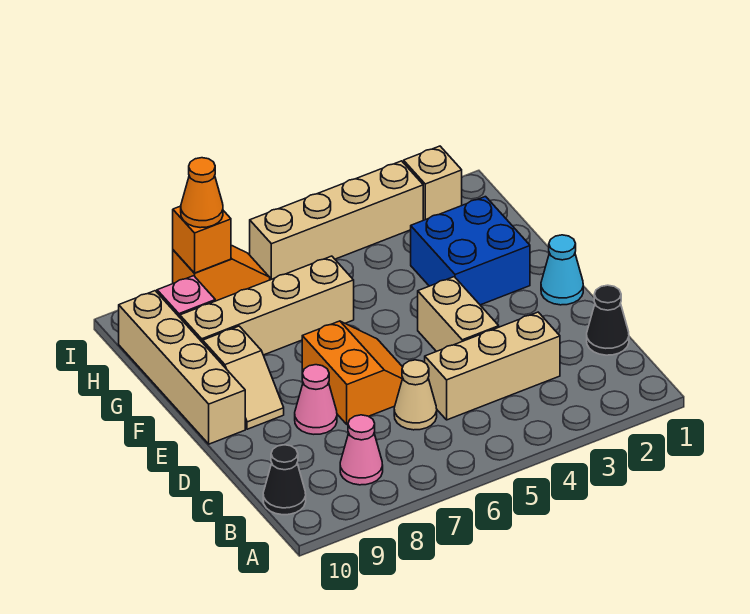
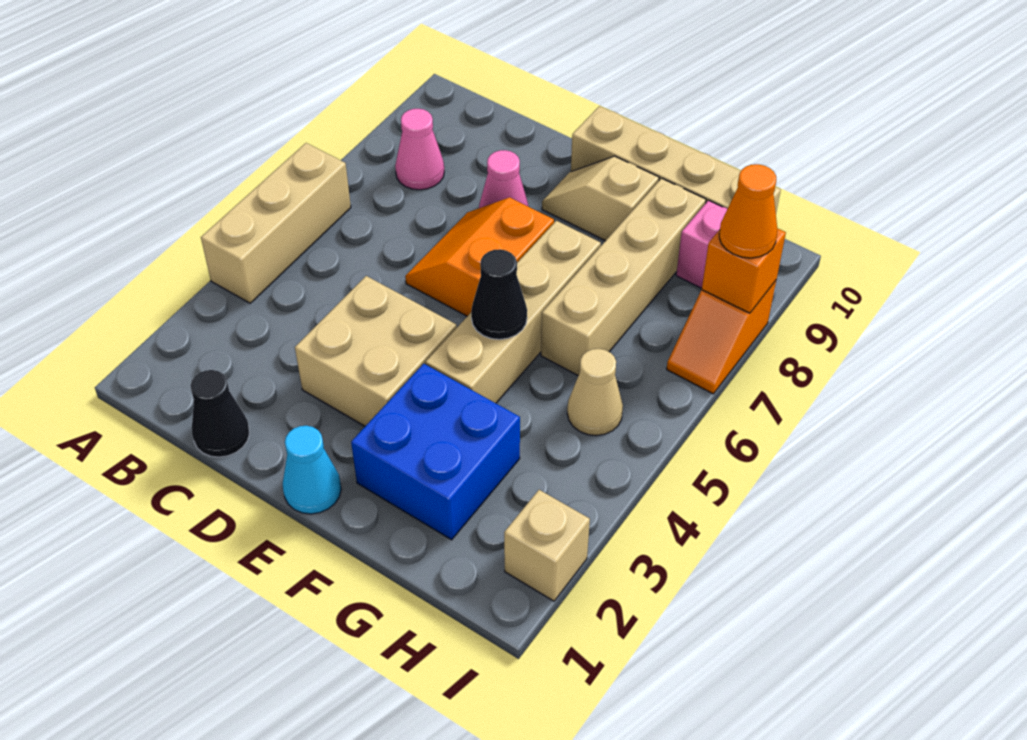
black cone B10 level 1 -> black cone F5 level 2
tan brick C3:C5 level 1 -> tan brick A4:A6 level 1
tan cone C6 level 1 -> tan cone H5 level 1
tan brick D4:E4 level 1 -> tan brick D3:E4 level 1
orange slope D6:E7 level 1 top 7 -> orange slope D6:E7 level 1 top E
tan brick I3:I6 level 1 -> tan brick F4:F7 level 1

